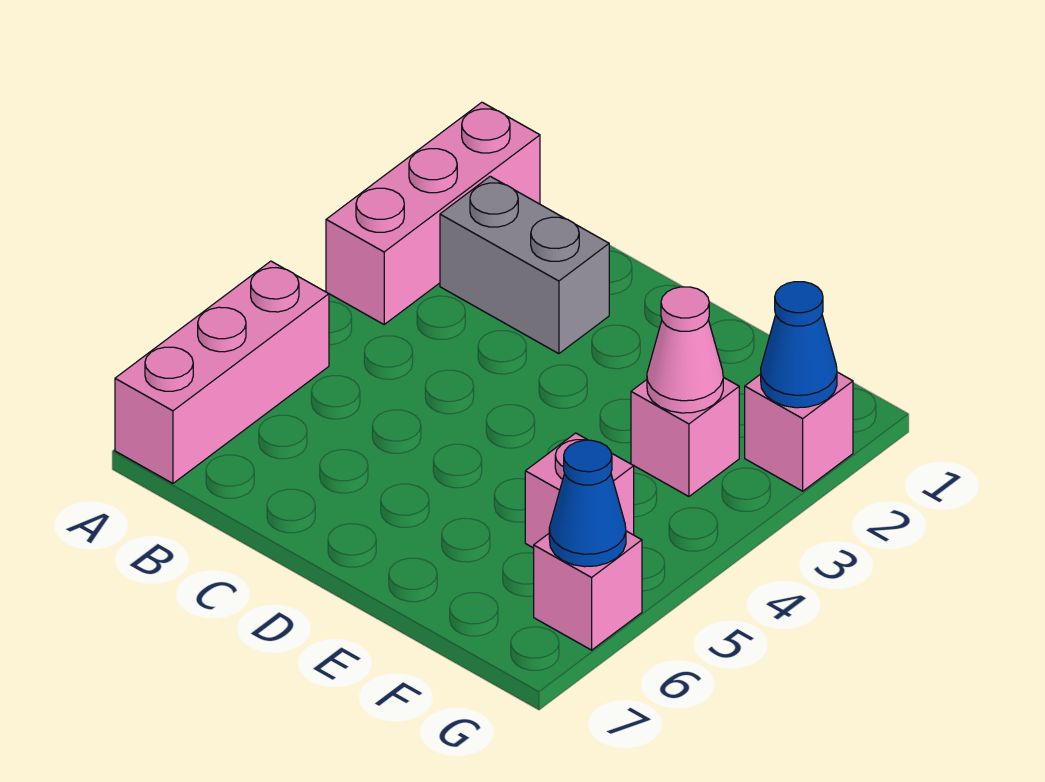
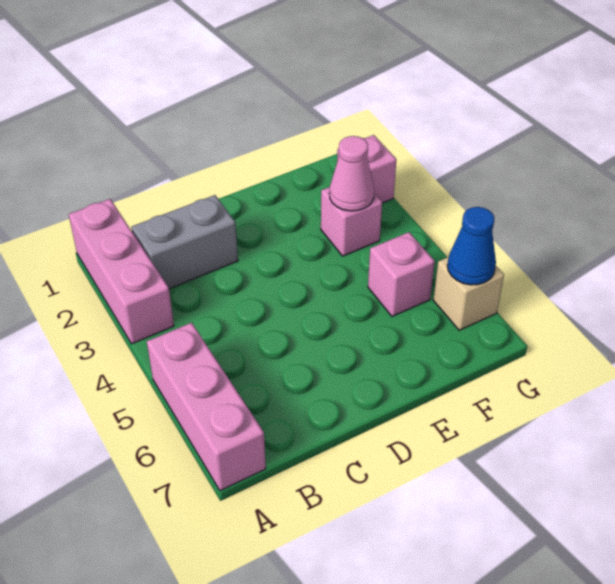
blue cone G2 level 2 -> none
pink brick G6 level 1 -> tan brick G6 level 1

